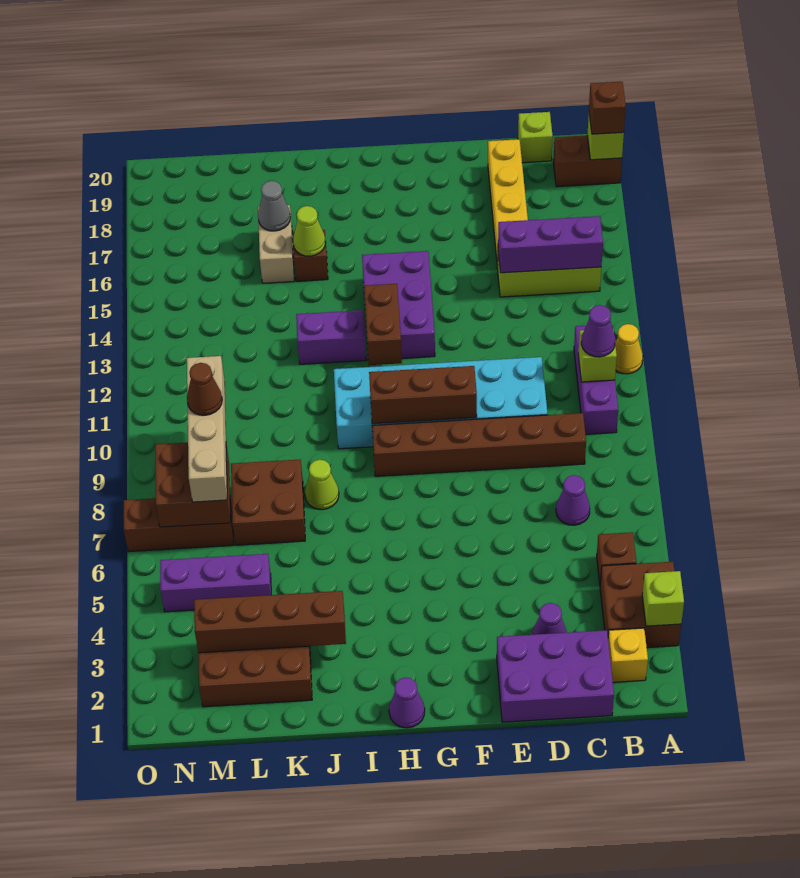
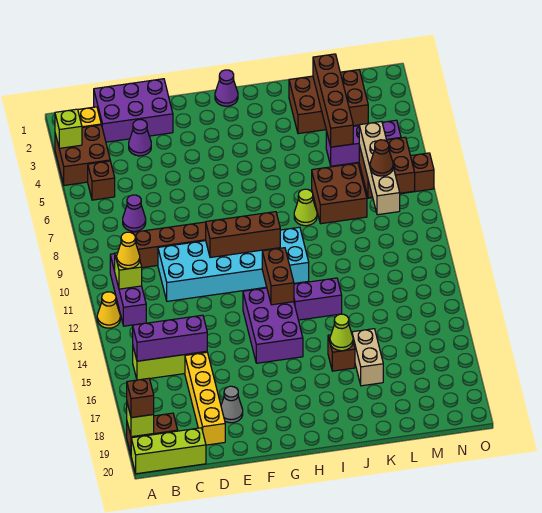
purple cone B11 level 3 -> yellow cone B11 level 3
lime brick C20 level 1 -> lime brick A20:C20 level 1
brown brick J3:M3 level 2 -> brown brick L2:L5 level 2
grey cone K17 level 2 -> grey cone E18 level 1

